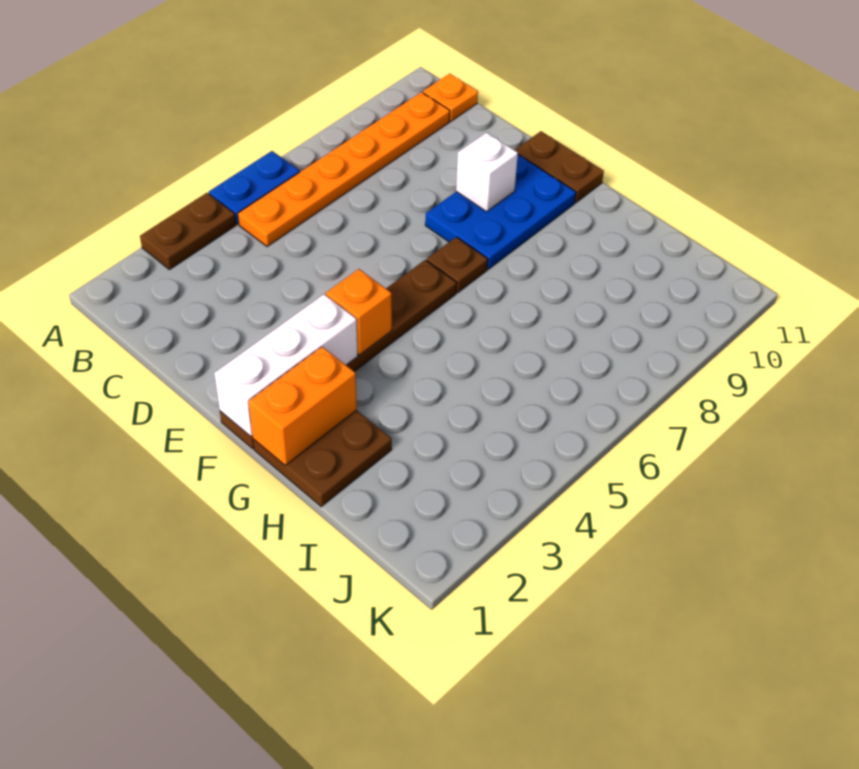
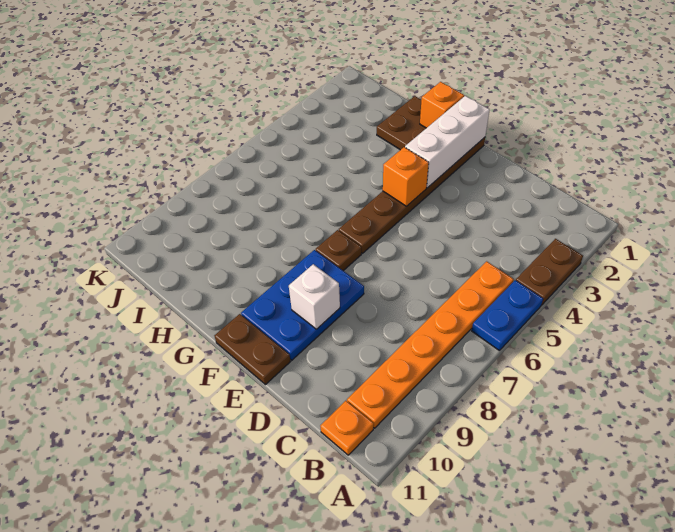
orange brick G1:G2 level 2 -> orange brick G1 level 2

